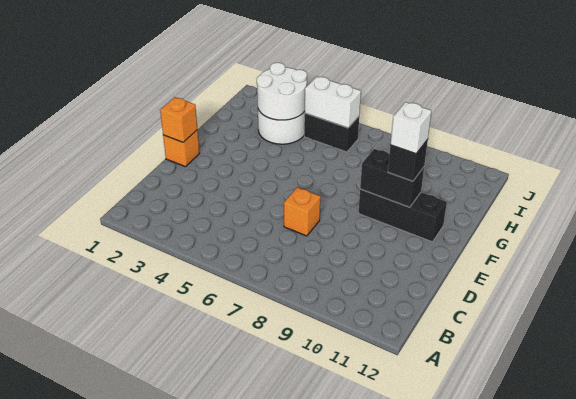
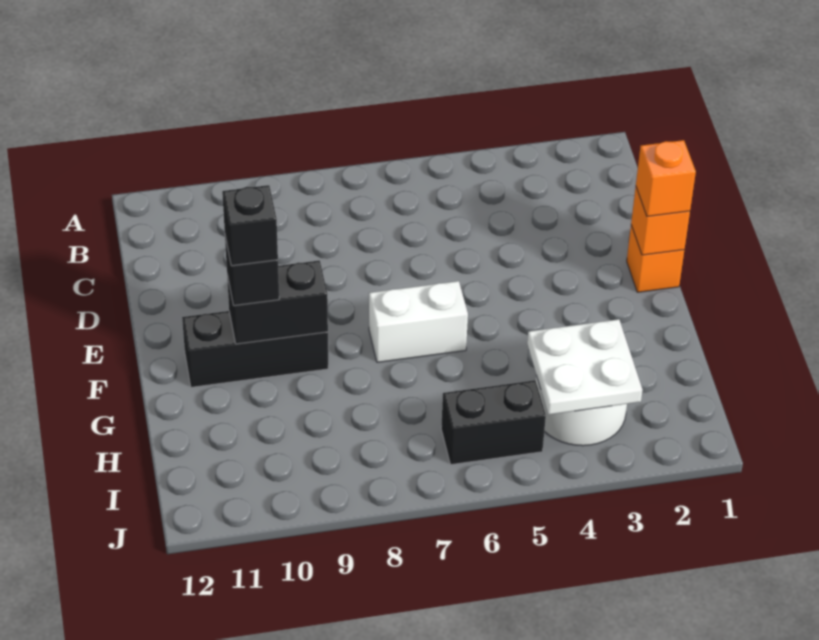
orange brick D7 level 1 -> orange brick E1 level 3
white brick F10 level 4 -> black brick F10 level 4
white round brick H3:I4 level 2 -> white plate H3:I4 level 2
white brick I5:I6 level 2 -> white brick F6:F7 level 1

